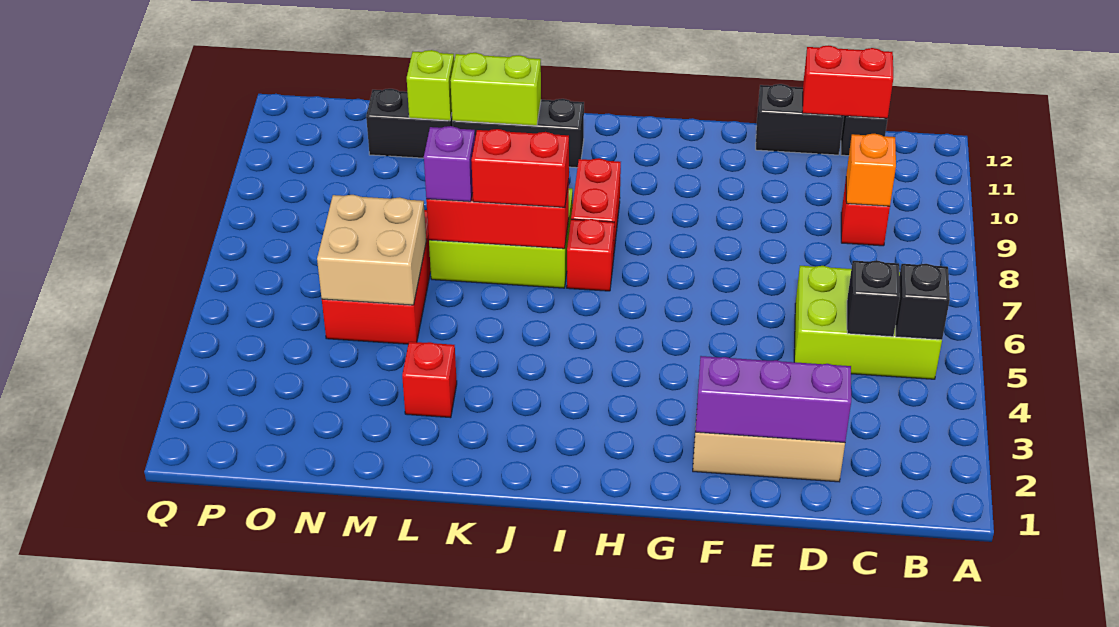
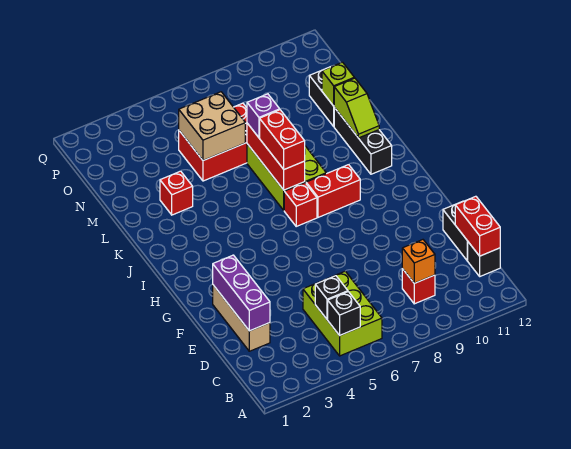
lime brick K11:L11 level 2 -> lime slope K11:L11 level 2 top L

